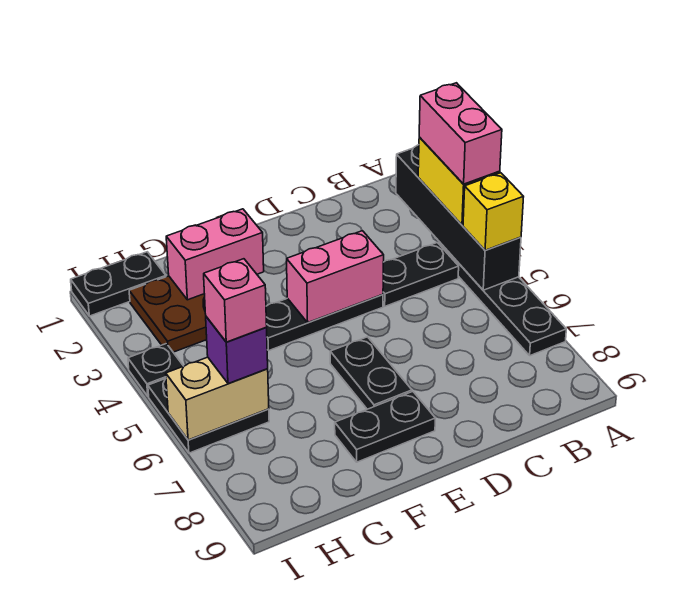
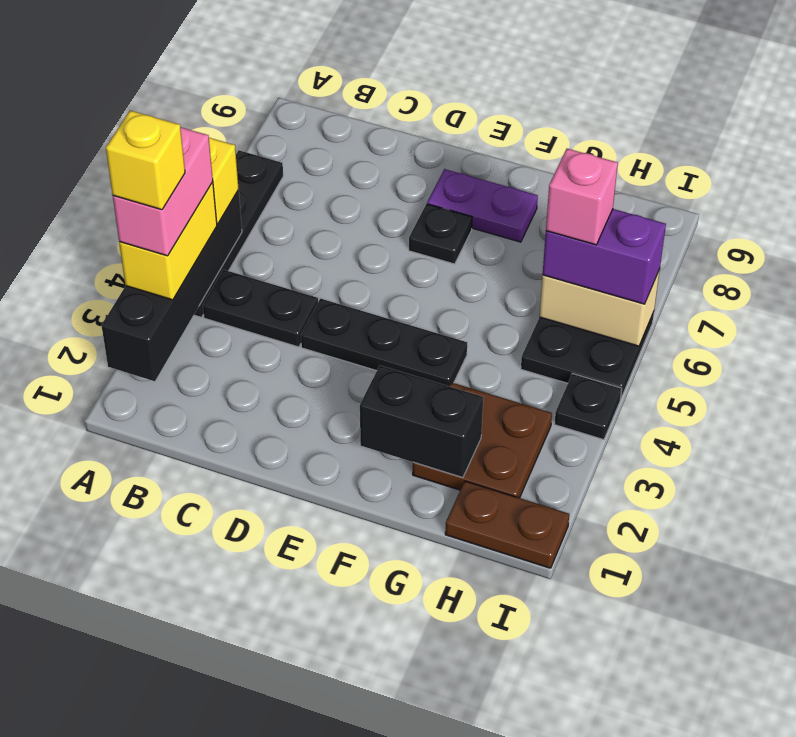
none -> yellow brick A3 level 5
pink brick D4:E4 level 2 -> none
black plate E6:E7 level 1 -> black plate E7 level 1
black plate E8:F8 level 1 -> purple plate E8:F8 level 1
pink brick F2:G2 level 2 -> black brick F2:G2 level 2
black plate H1:I1 level 1 -> brown plate H1:I1 level 1
purple brick H6 level 3 -> purple brick H6:I6 level 3

